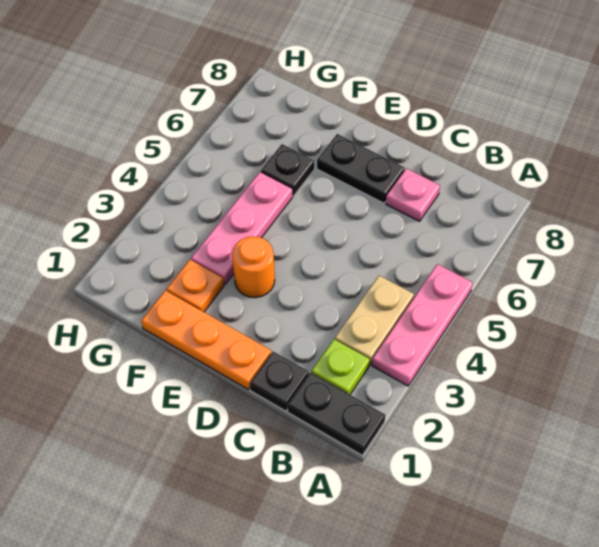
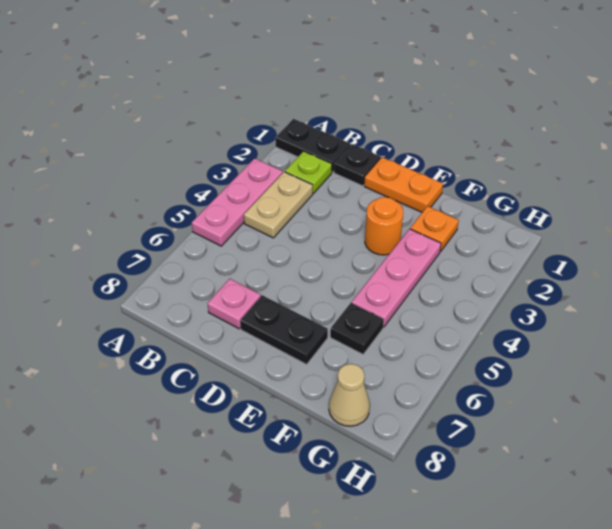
orange plate D1:F1 level 1 -> orange plate D1:E1 level 1
none -> tan cone G8 level 1

